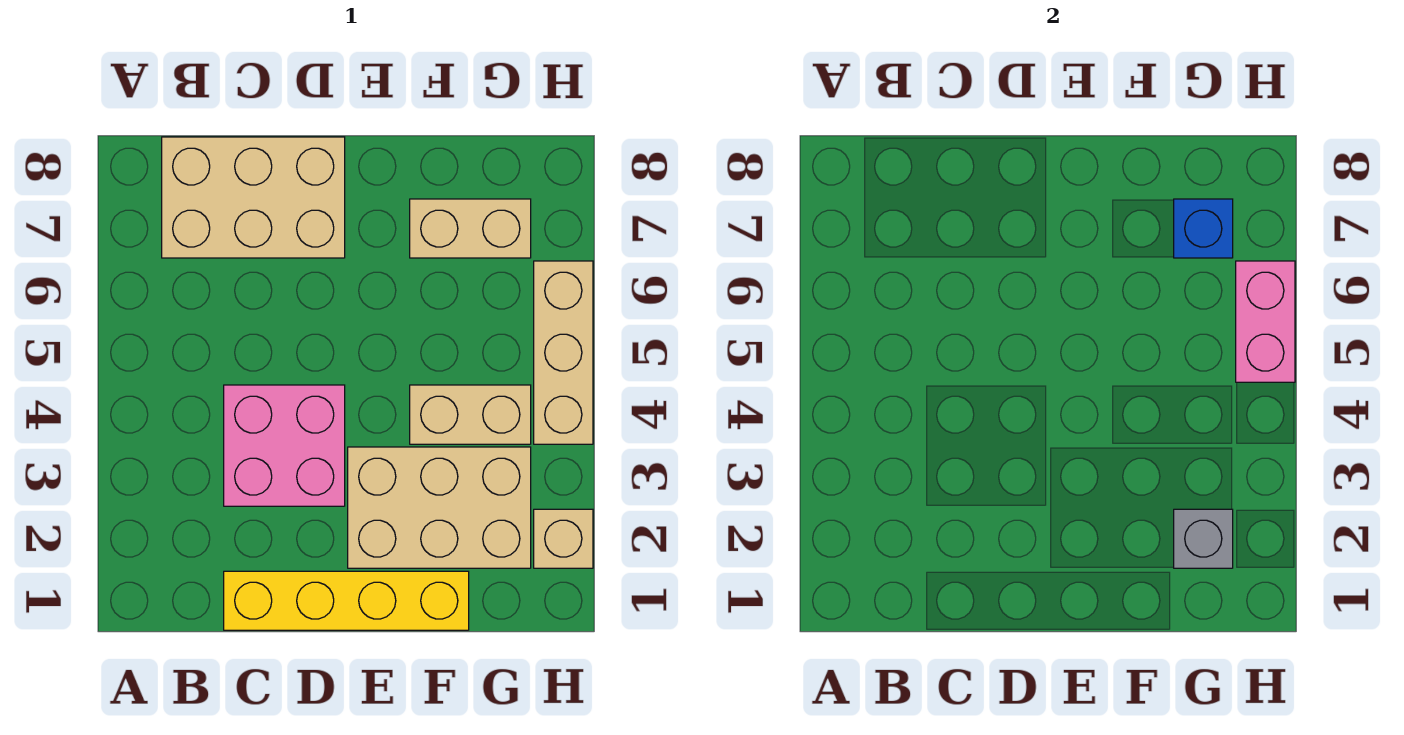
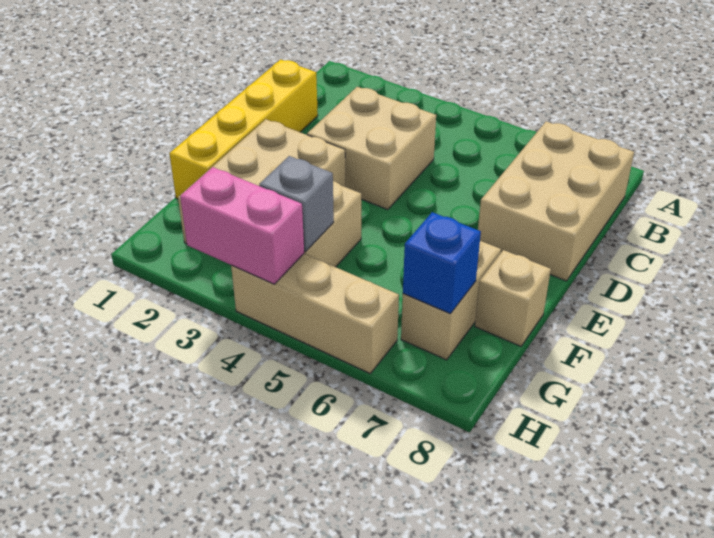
pink brick C3:D4 level 1 -> tan brick C3:D4 level 1
grey brick G2 level 2 -> grey brick G4 level 2
tan brick H2 level 1 -> tan brick F8 level 1
pink brick H5:H6 level 2 -> pink brick H3:H4 level 2

